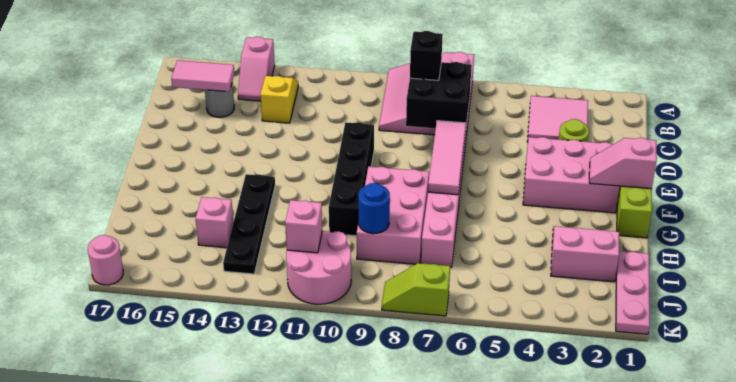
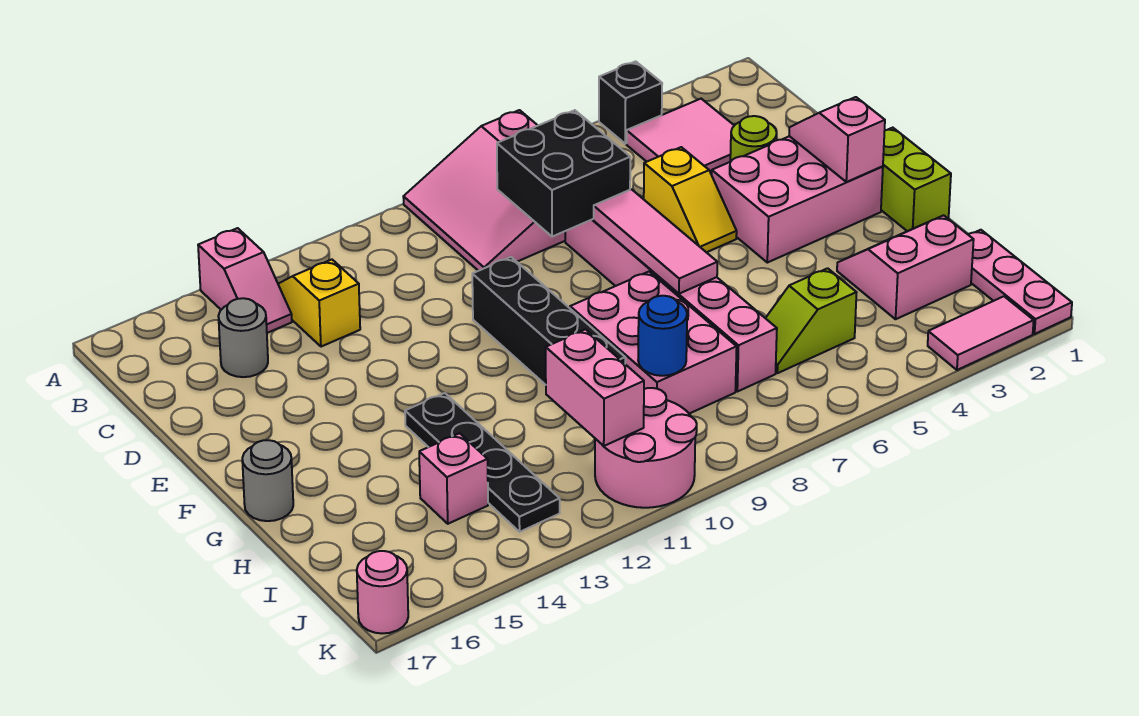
black brick C8 level 3 -> black brick A4 level 1
pink tile C15:C16 level 2 -> pink tile K2:K3 level 1
none -> yellow slope D5:E5 level 1 top D
pink slope F1:F2 level 2 top 1 -> pink slope E2:F2 level 2 top F
none -> grey round brick G17 level 1
pink brick J11 level 2 -> pink brick I11:J11 level 2
lime slope K7:K8 level 1 top 7 -> lime slope I5:I6 level 1 top 5

